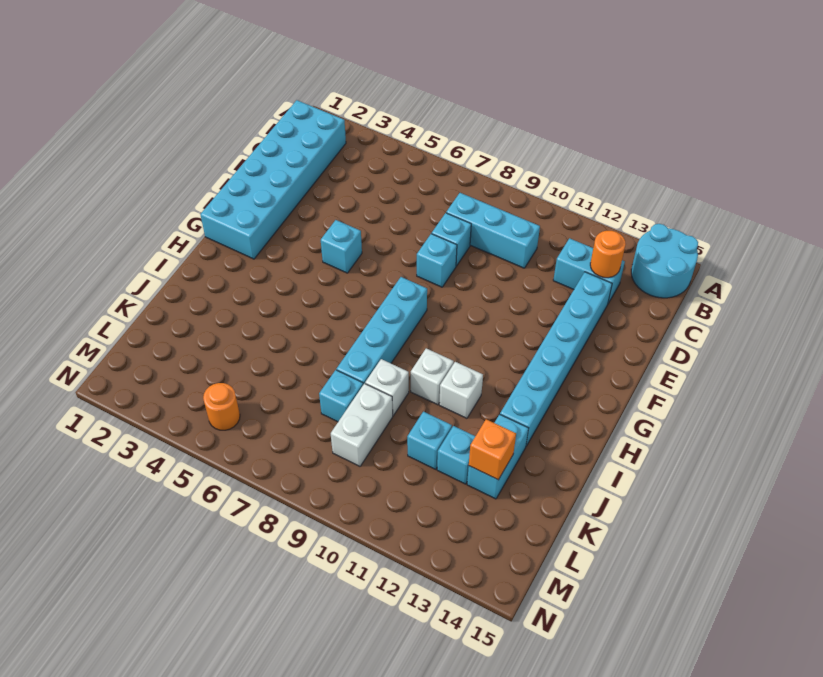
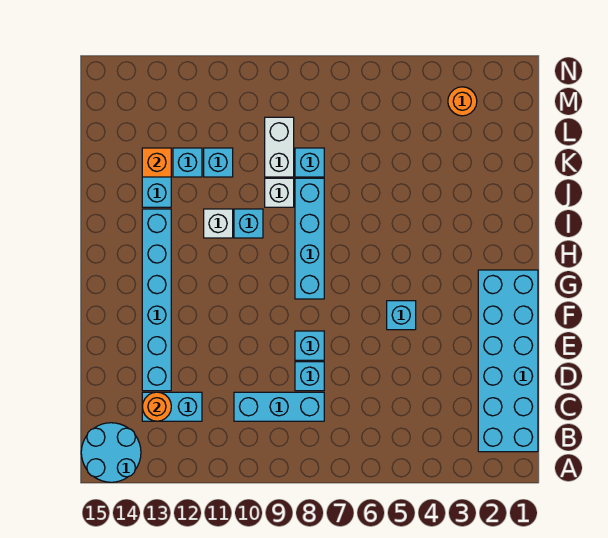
white brick I10 level 1 -> cyan brick I10 level 1
orange round brick M5 level 1 -> orange round brick M3 level 1

